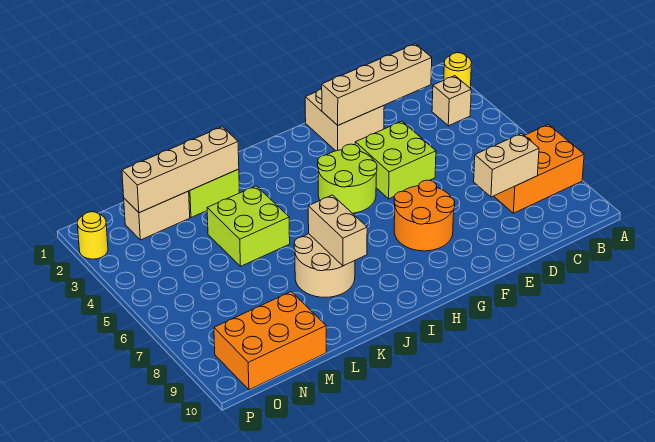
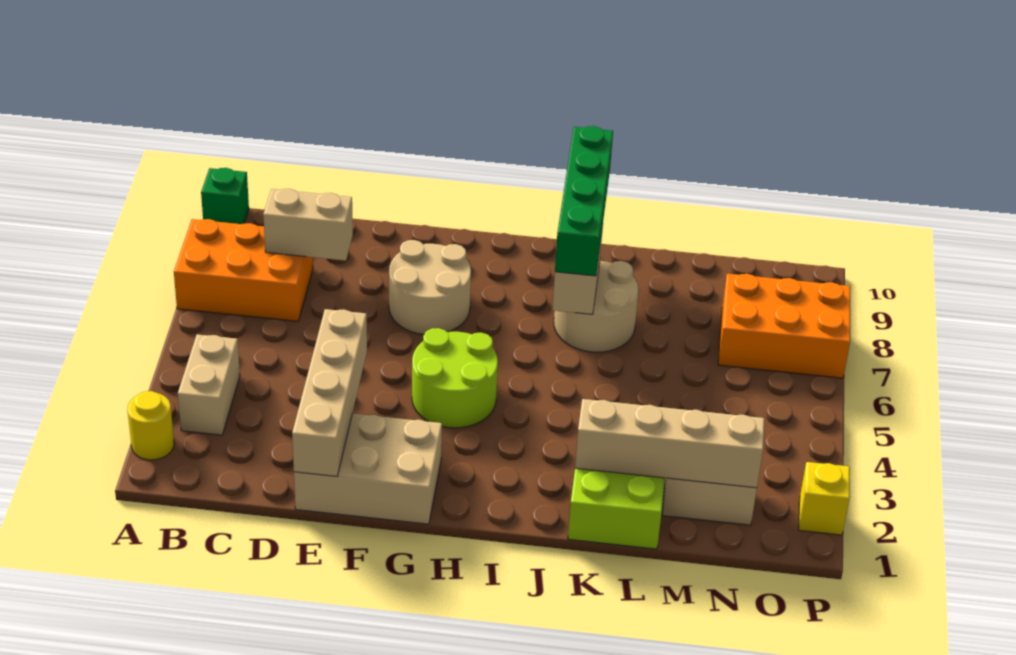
none -> green brick A10 level 1
tan brick B3 level 1 -> tan brick B3:B4 level 1
tan brick C2:F2 level 2 -> tan brick E1:E4 level 2
tan brick E1:F2 level 1 -> tan brick E1:G2 level 1
lime brick E4:F5 level 1 -> none
orange round brick F7:G8 level 1 -> tan round brick F7:G8 level 1
none -> green brick J7:J10 level 3
lime brick K4:L5 level 1 -> none
orange brick M9:O10 level 1 -> orange brick N7:P8 level 1
yellow round brick P2 level 1 -> yellow brick P2 level 1

